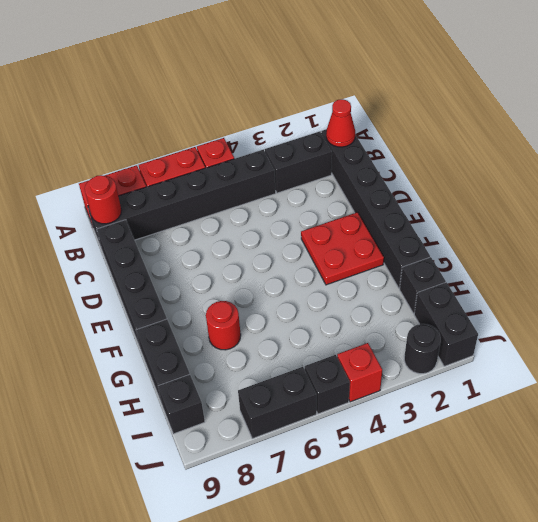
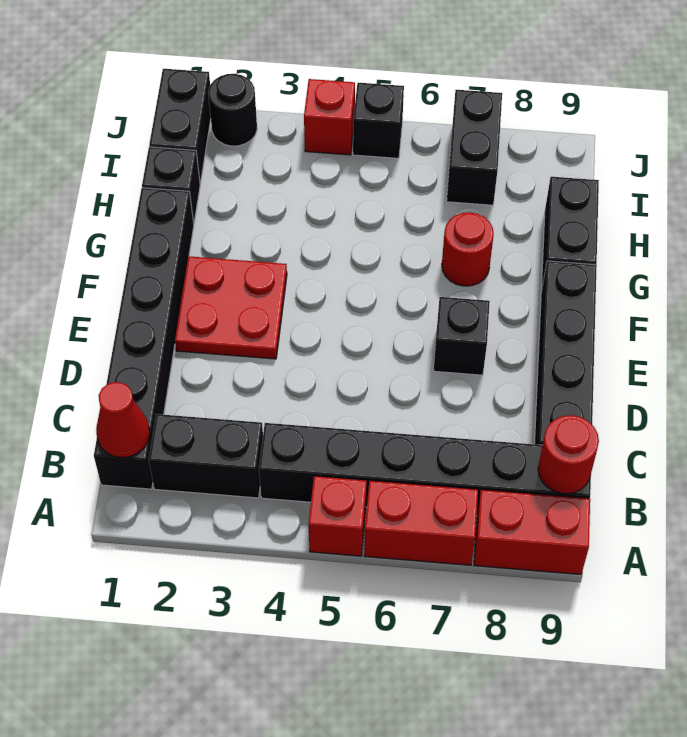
black brick I9 level 1 -> black brick E7 level 1
black brick J6:J7 level 1 -> black brick I7:J7 level 1

